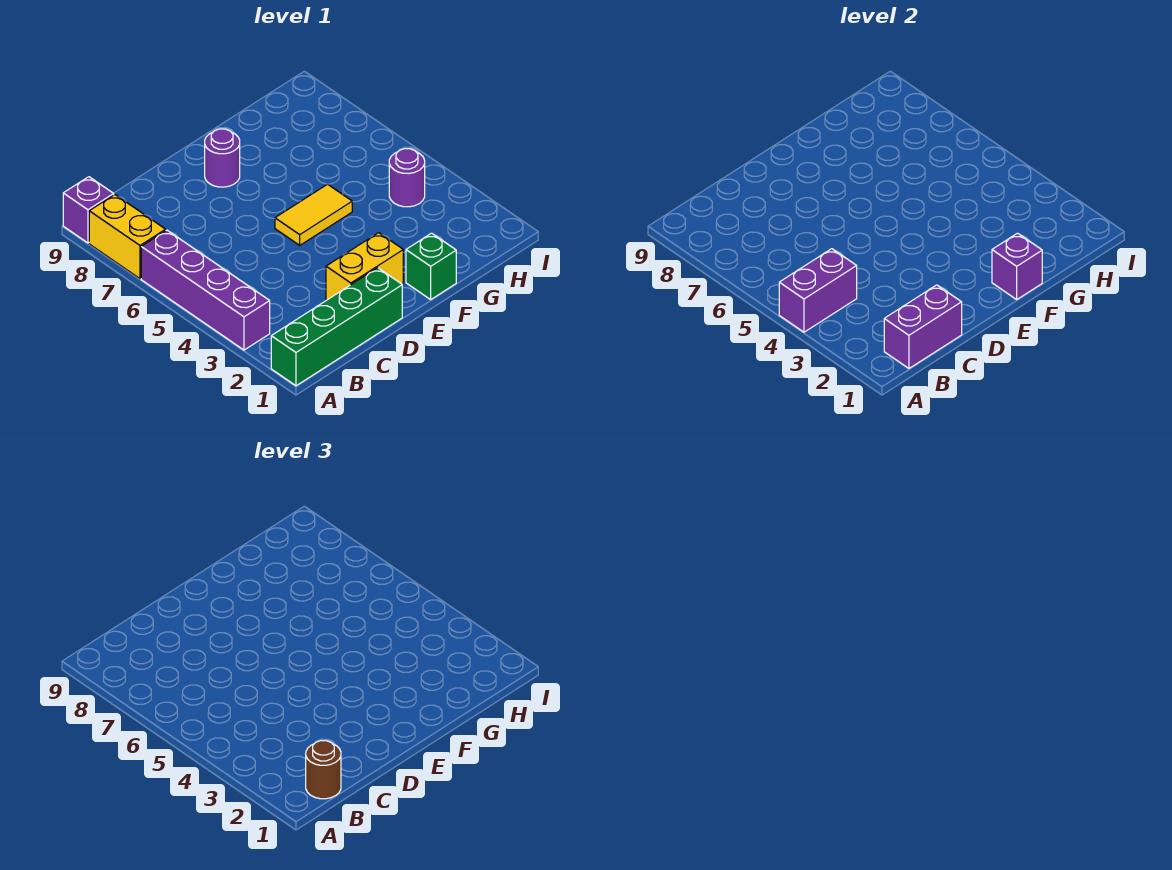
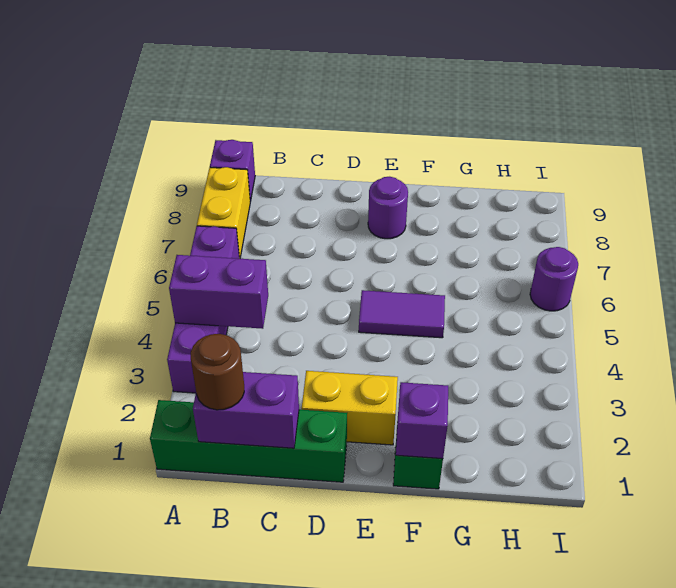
yellow tile E5:F5 level 1 -> purple tile E5:F5 level 1
purple round brick H4 level 1 -> purple round brick I6 level 1

